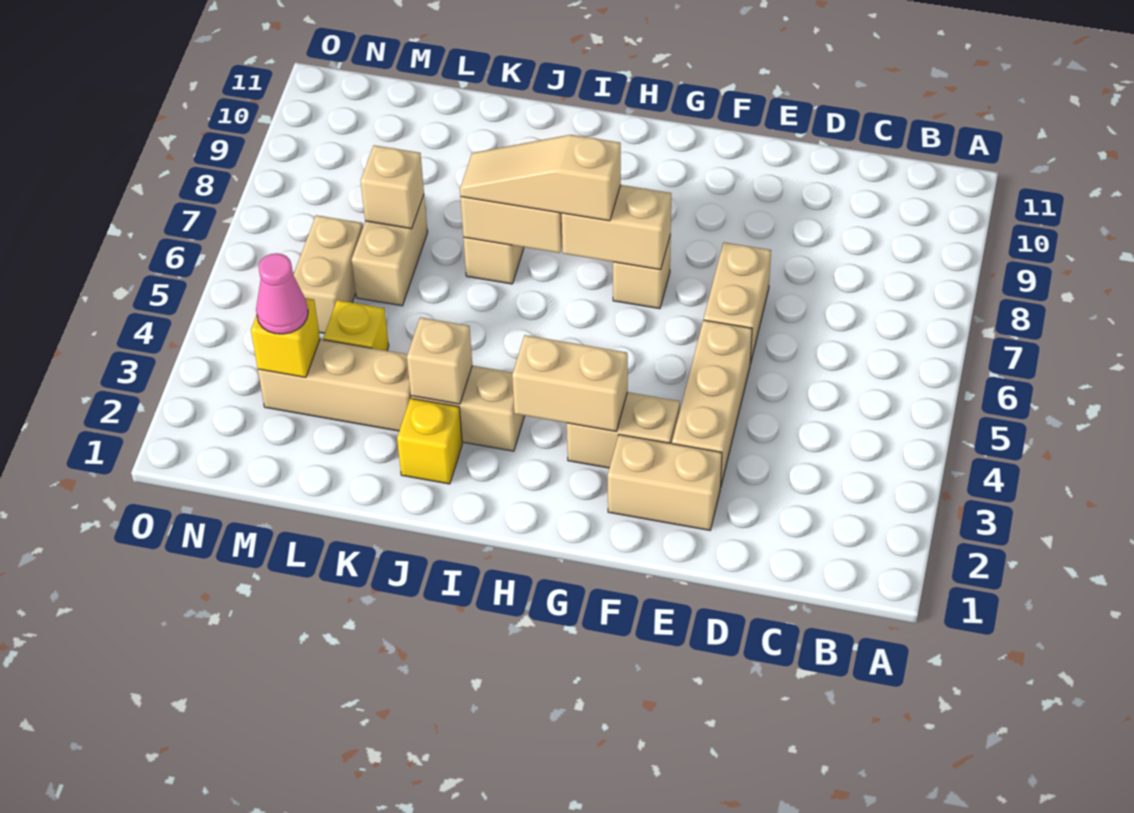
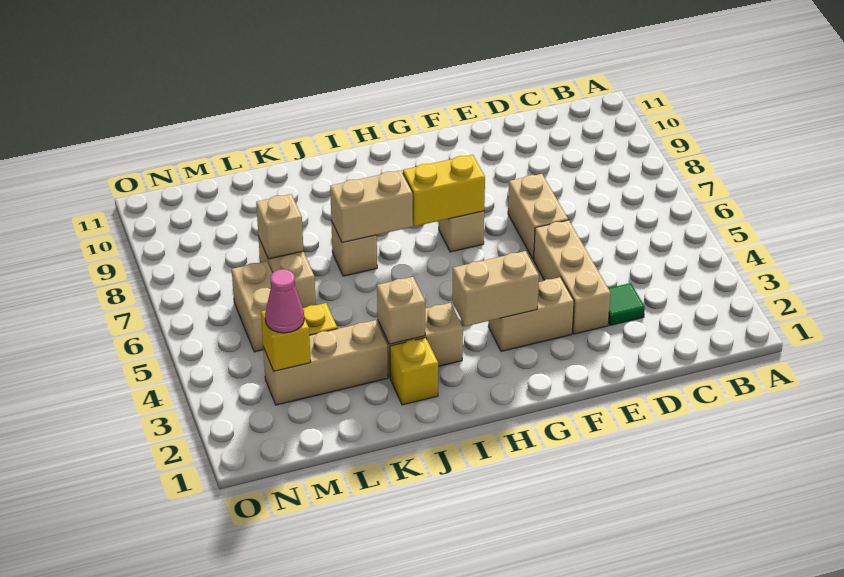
none -> green tile D3 level 1
tan brick E2:F2 level 1 -> none
tan brick G7:H7 level 2 -> yellow brick G7:H7 level 2
tan slope H7:J7 level 3 top H -> none

